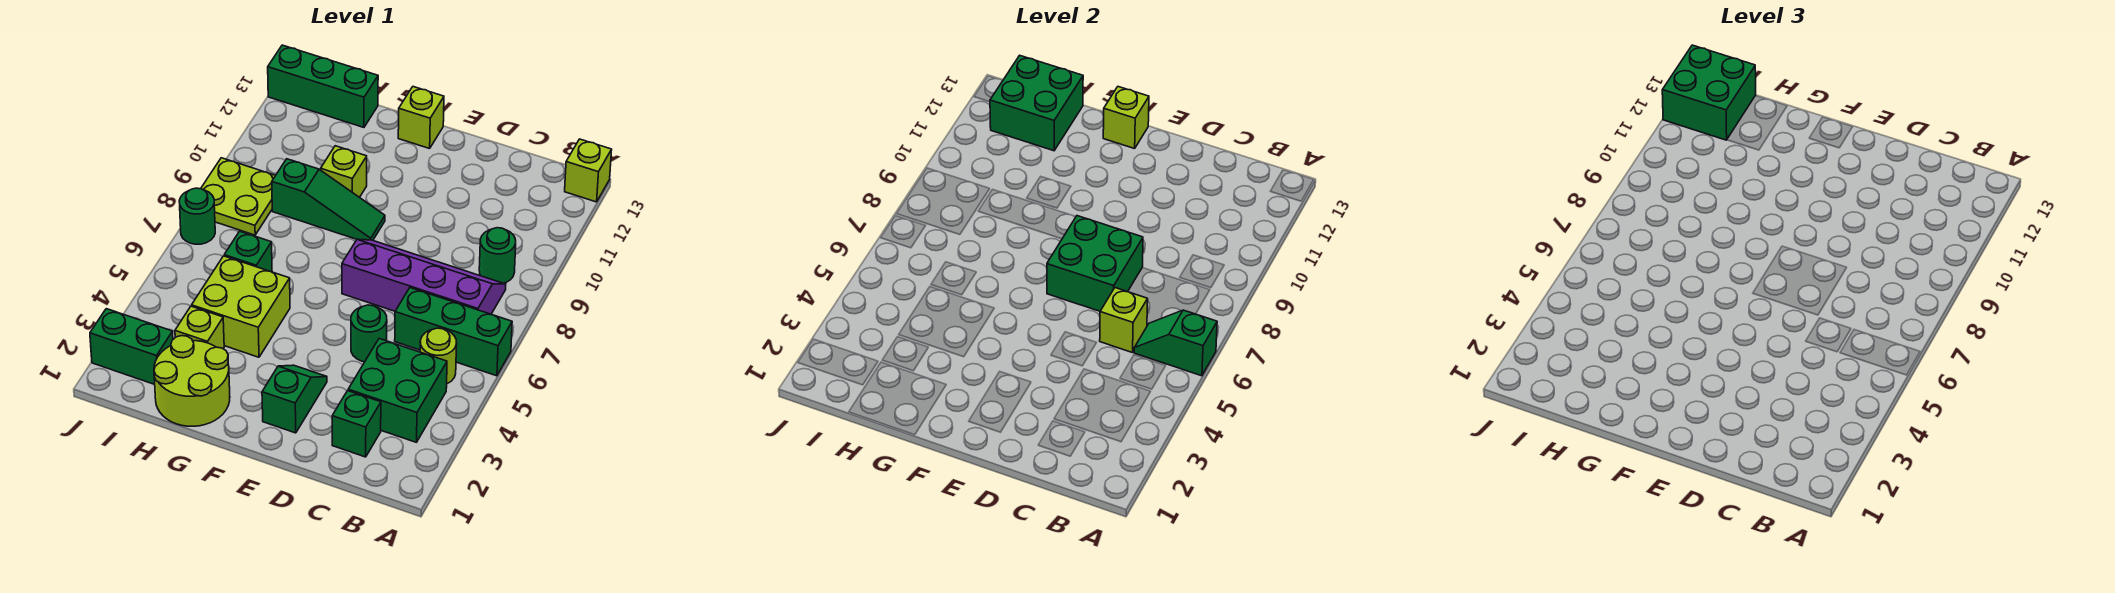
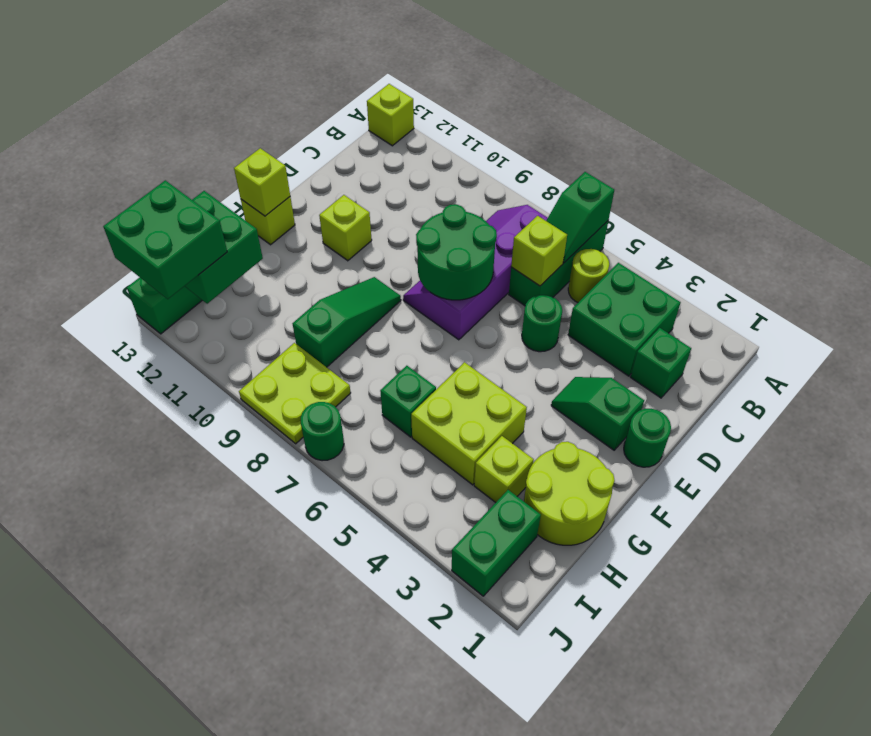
green round brick B9 level 1 -> green round brick E1 level 1
green brick D7:E8 level 2 -> green round brick D7:E8 level 2
lime brick G10 level 1 -> lime brick E11 level 1

